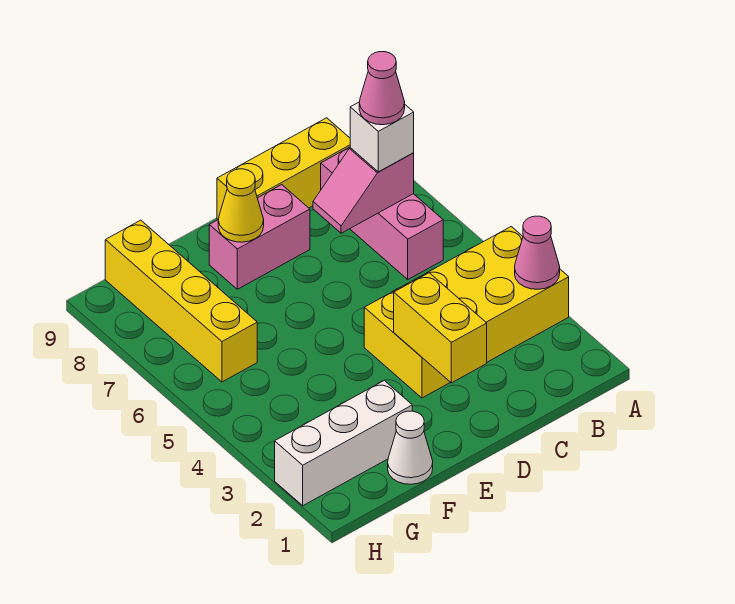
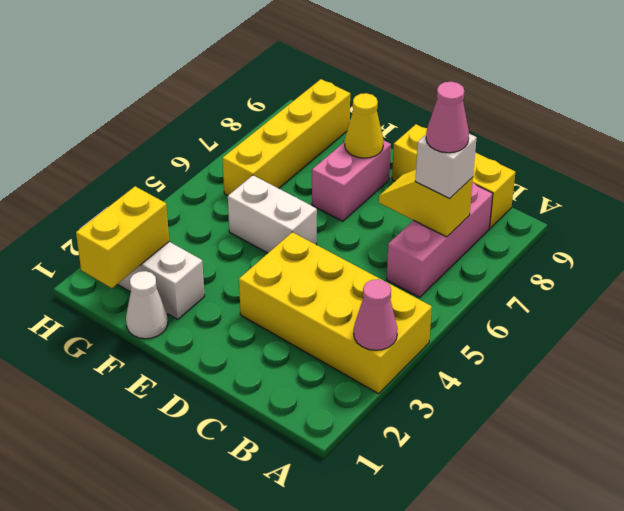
pink slope B7:C7 level 2 top B -> yellow slope B7:C7 level 2 top B
yellow brick D2:D3 level 2 -> yellow brick G1:G2 level 2
pink brick D8:E8 level 1 -> pink brick E7:E8 level 1
none -> white brick E5:F5 level 1

